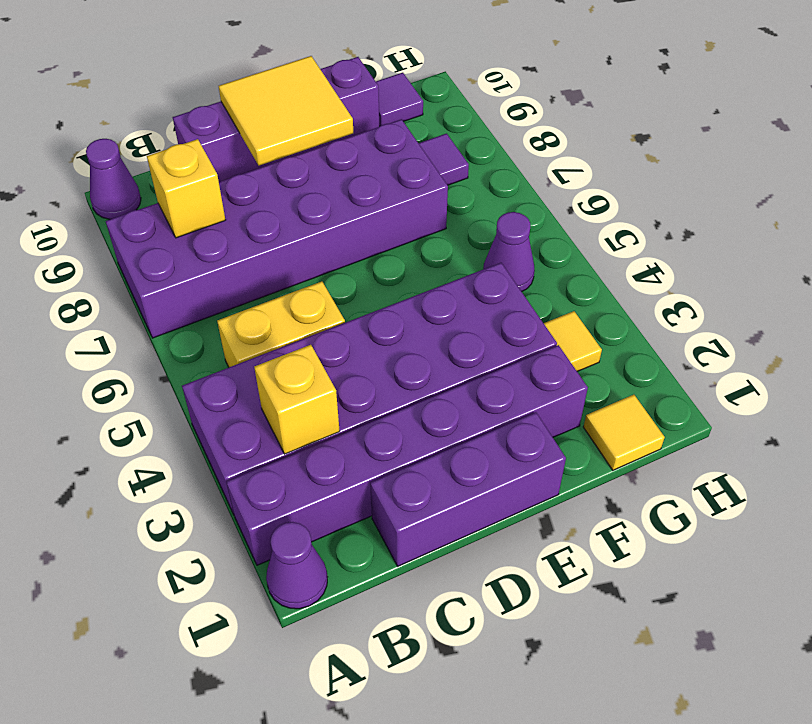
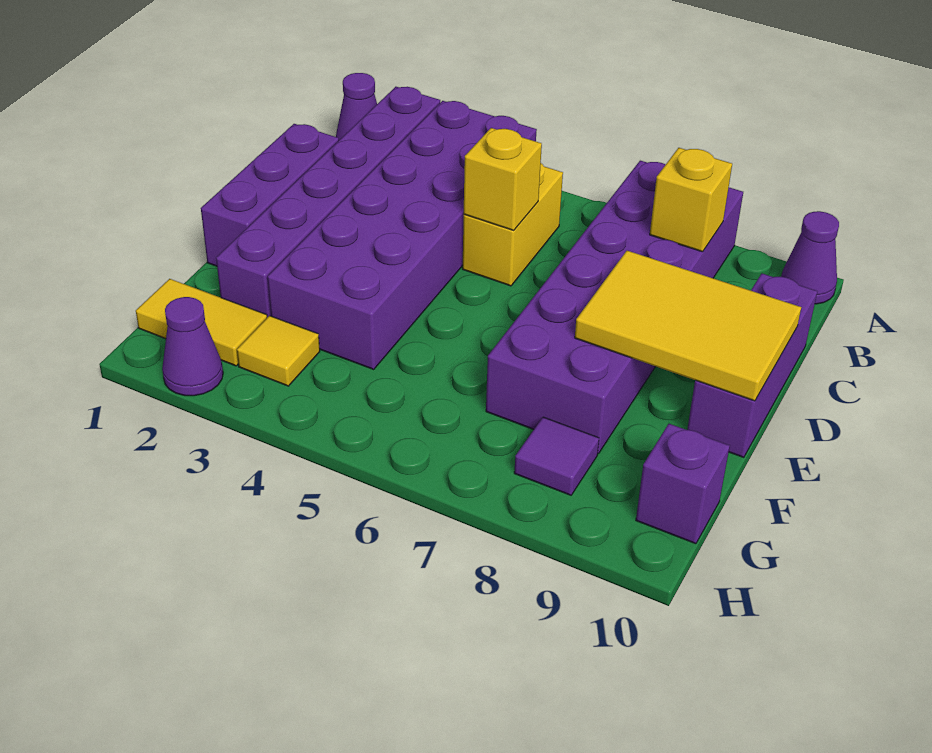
yellow brick B3 level 2 -> yellow brick C5 level 2
purple brick C10:F10 level 1 -> purple brick C10:E10 level 1
yellow tile D9:E10 level 2 -> yellow tile D8:E10 level 2
yellow tile G1 level 1 -> yellow tile G1:G2 level 1
purple cone G5 level 1 -> purple cone H2 level 1
purple tile G10 level 1 -> purple brick G10 level 1

